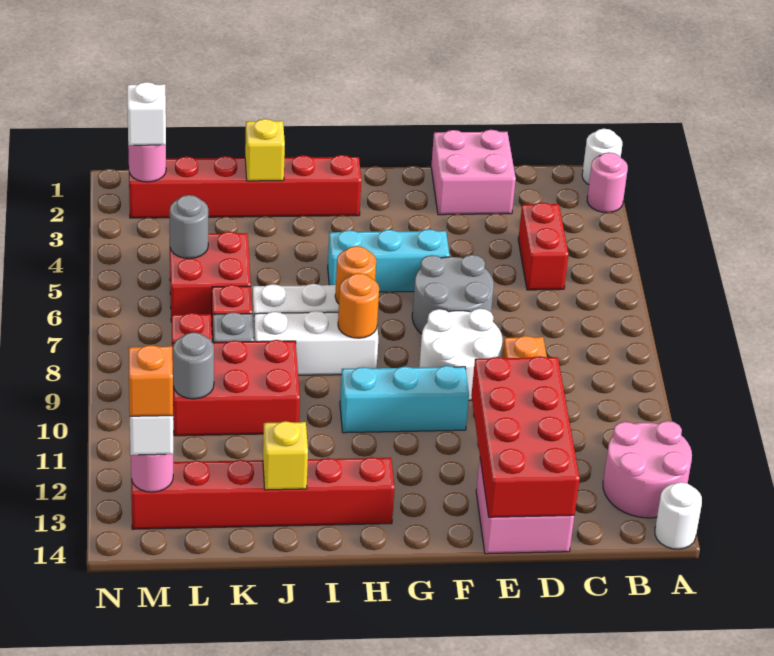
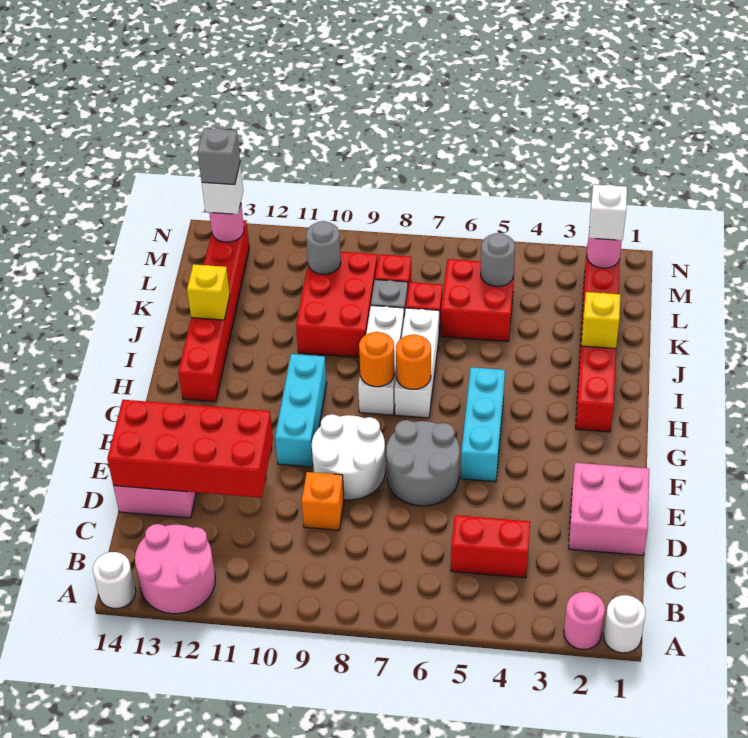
orange brick M13 level 4 -> grey brick M13 level 4

